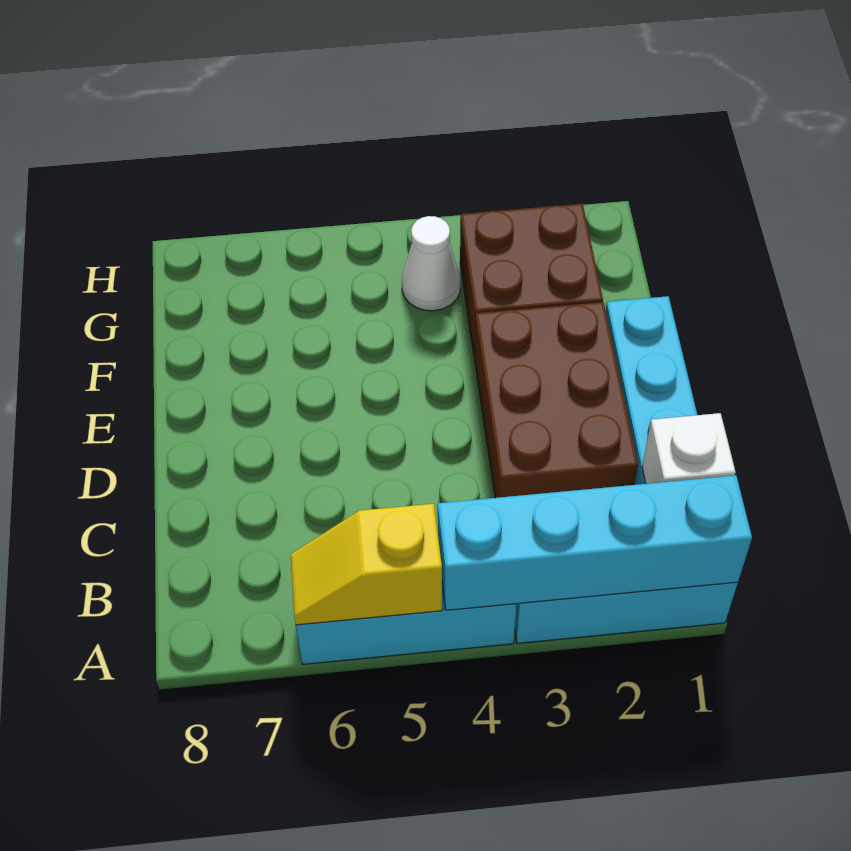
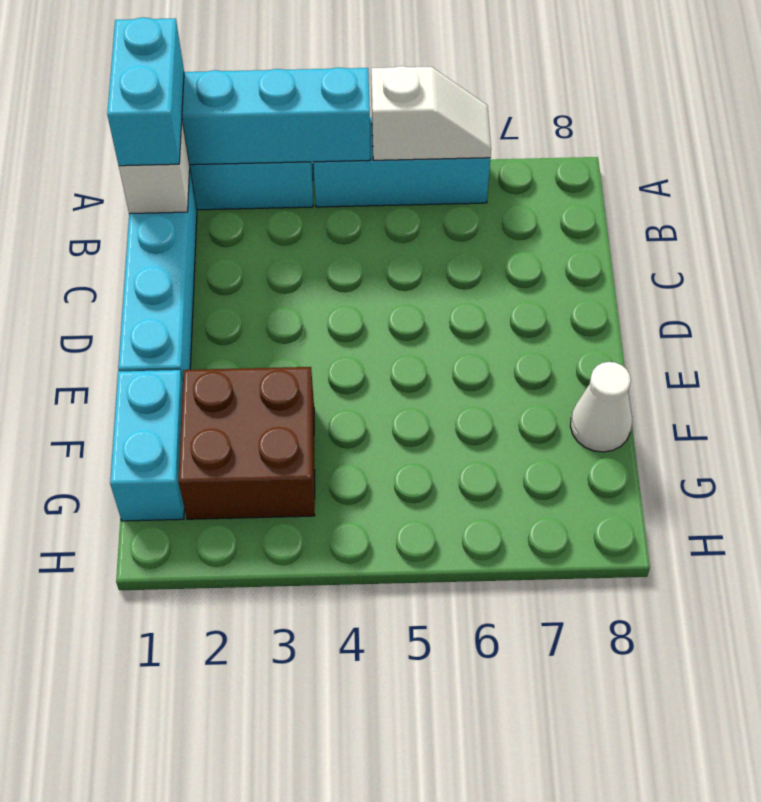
none -> cyan brick A1:B1 level 3
yellow slope A5:A6 level 2 top 5 -> white slope A5:A6 level 2 top 5
brown brick C2:E3 level 1 -> none
none -> cyan brick F1:G1 level 1
white cone G4 level 1 -> white cone F8 level 1

